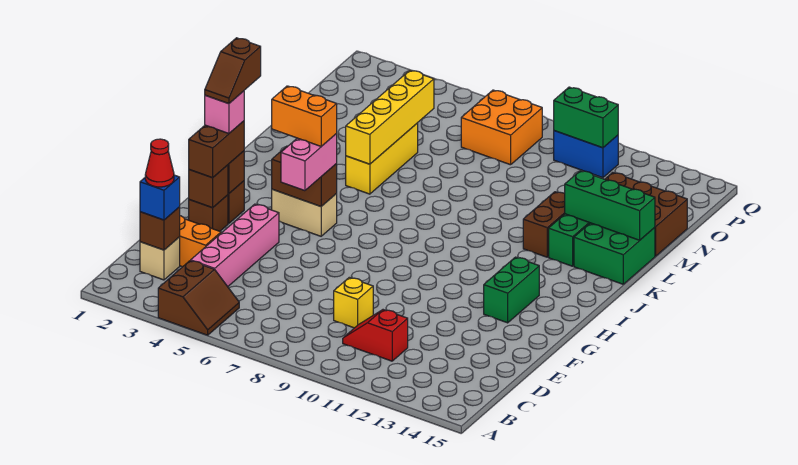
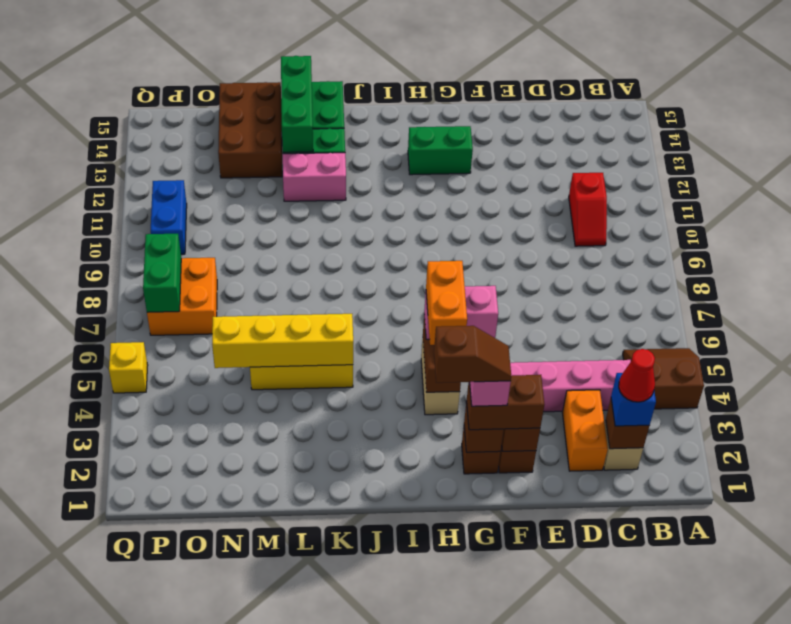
yellow brick D9 level 1 -> yellow brick Q5 level 1
brown brick K12:L12 level 1 -> pink brick K12:L12 level 1
green brick P10:P11 level 2 -> green brick P7:P8 level 2

